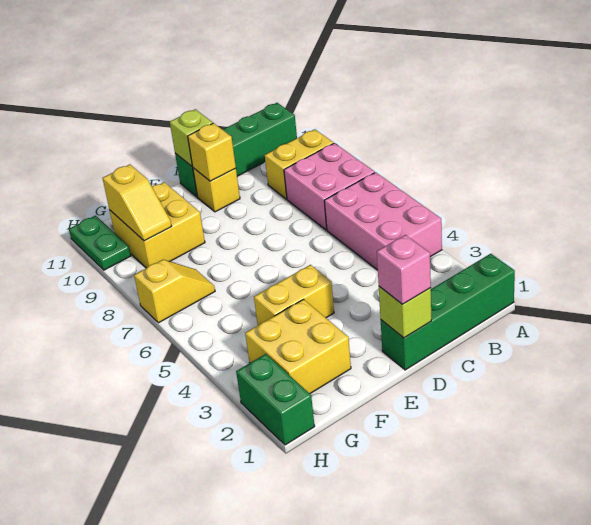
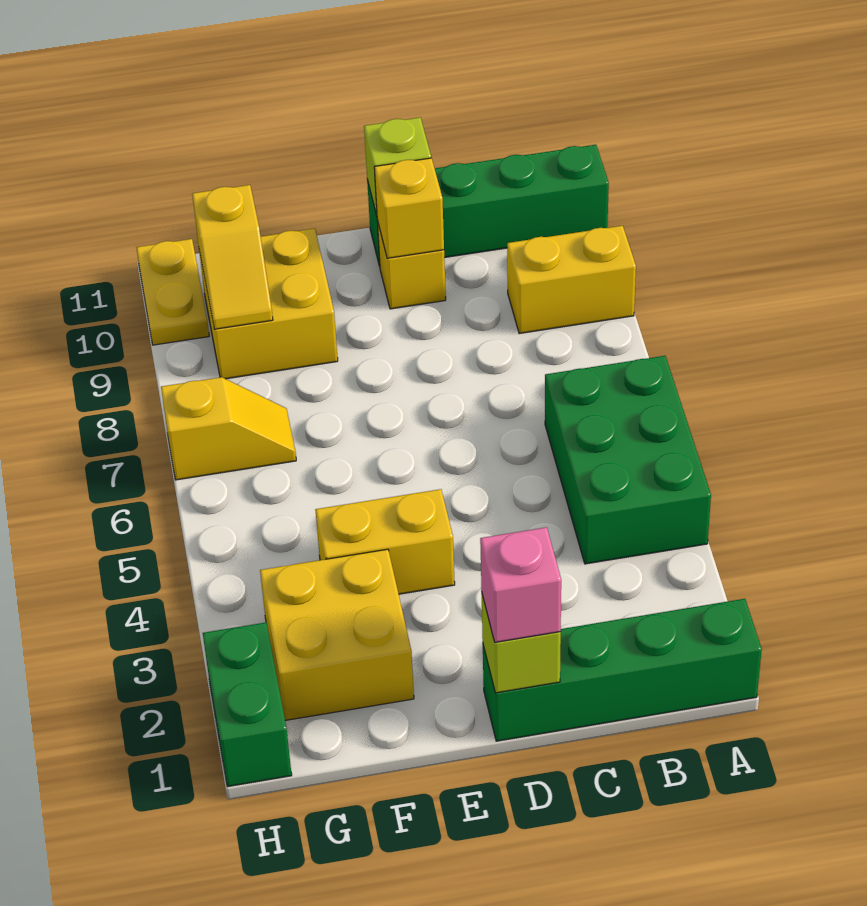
pink brick A4:B6 level 1 -> green brick A4:B6 level 1
pink brick A7:B8 level 1 -> none
green plate H10:H11 level 1 -> yellow plate H10:H11 level 1

